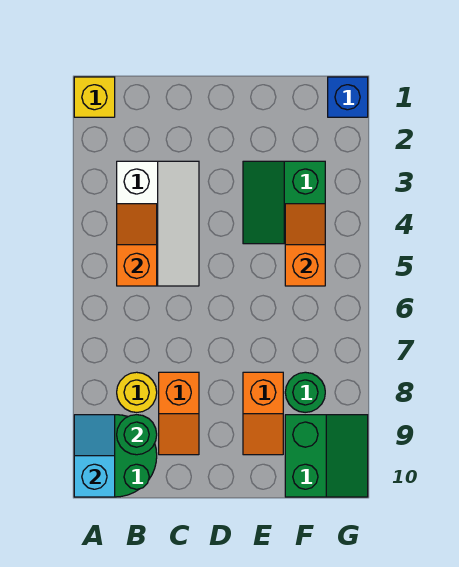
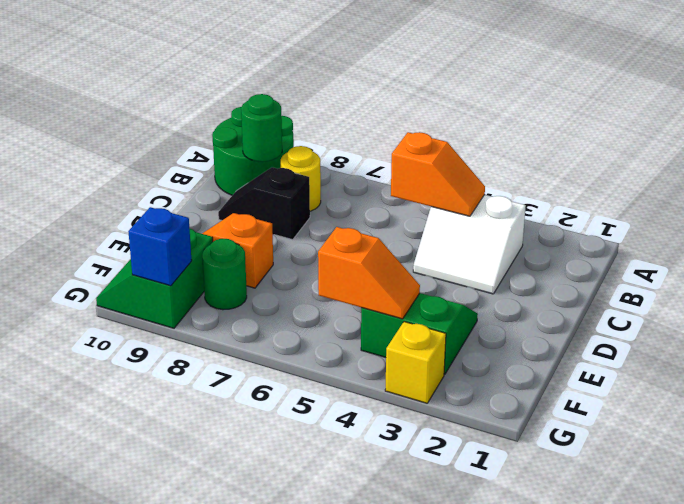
yellow brick A1 level 1 -> yellow brick G3 level 1
cyan slope A9:A10 level 2 top 10 -> none
white slope B3:C5 level 1 top B -> white slope B3:C4 level 1 top B
orange slope C8:C9 level 1 top 8 -> black slope C8:C9 level 1 top 8
green slope F9:G10 level 1 top F -> green slope F9:G10 level 1 top 9
blue brick G1 level 1 -> blue brick G9 level 2

